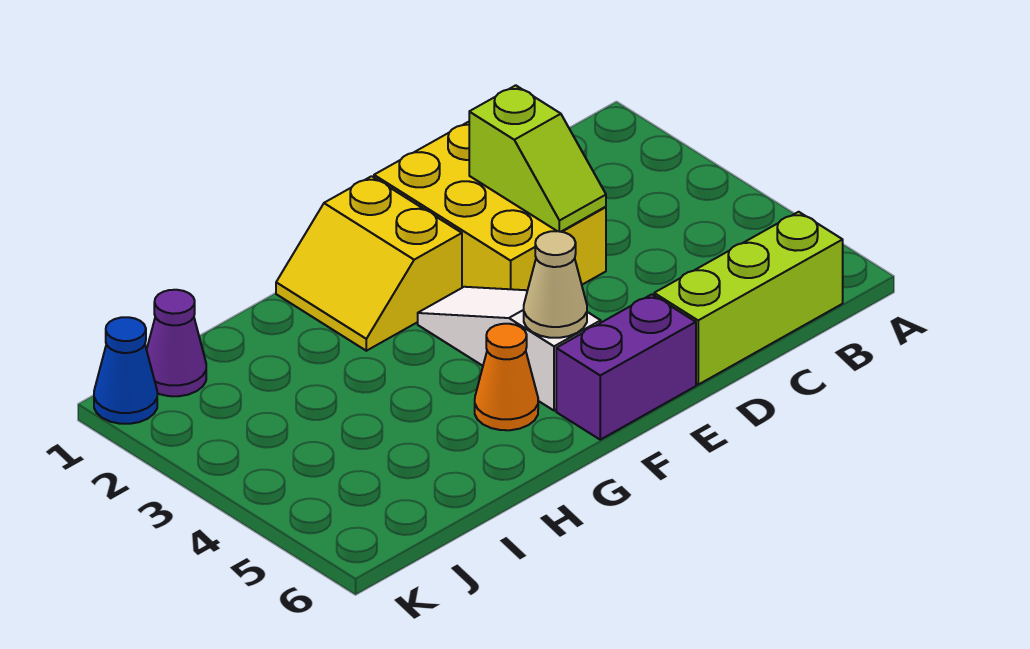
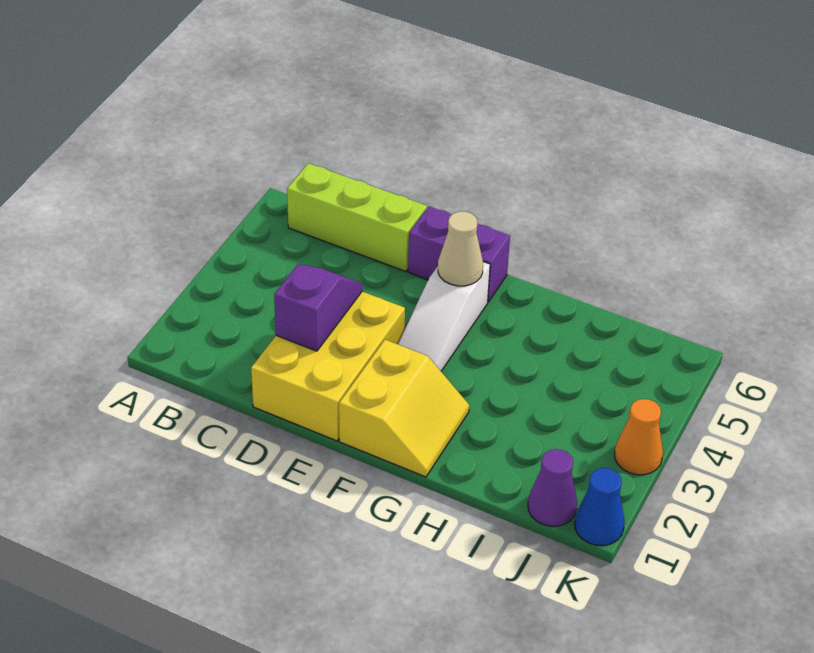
lime slope D2:D3 level 2 top 2 -> purple slope D2:D3 level 2 top 2
orange cone G5 level 1 -> orange cone K3 level 1

